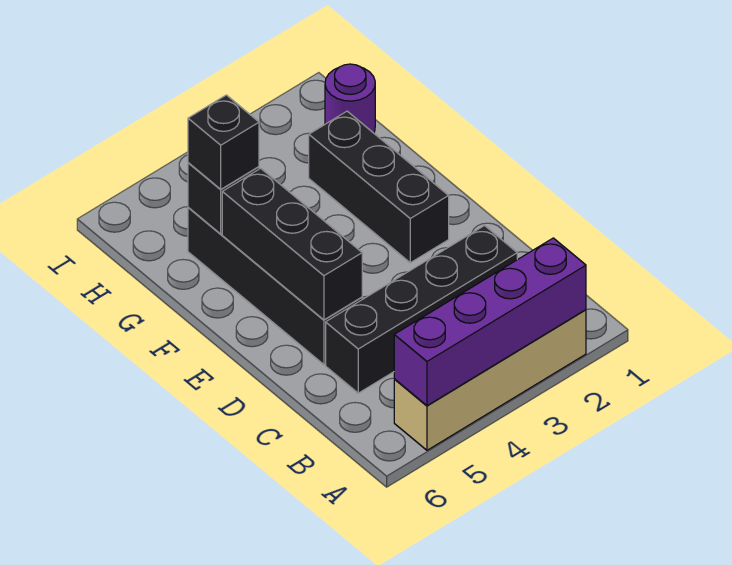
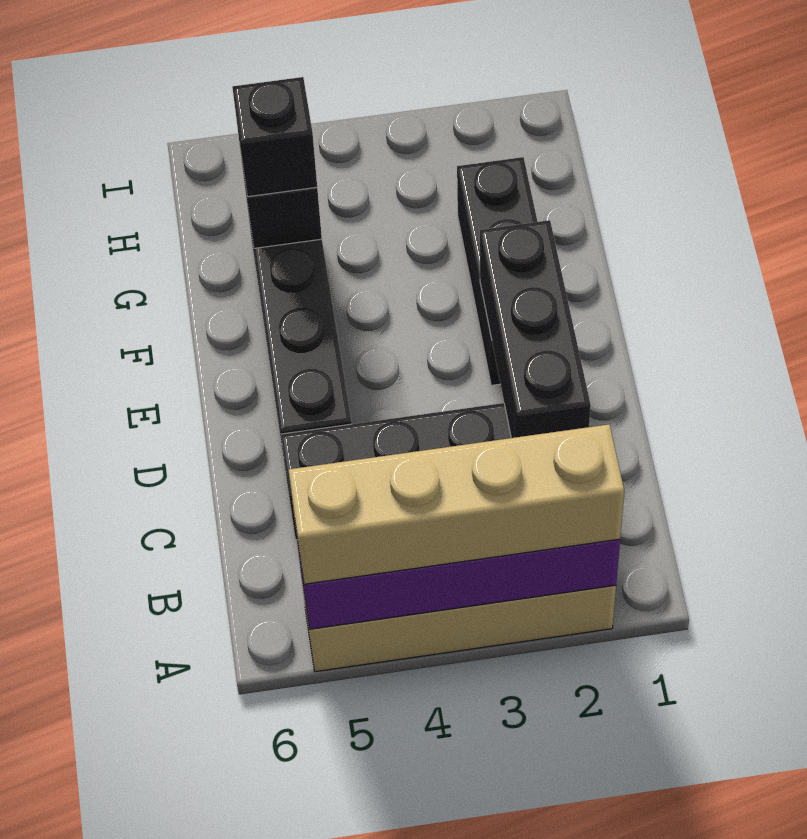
none -> tan brick A2:A5 level 3
black brick D5:F5 level 2 -> black brick C2:E2 level 2
purple round brick H1 level 1 -> none

